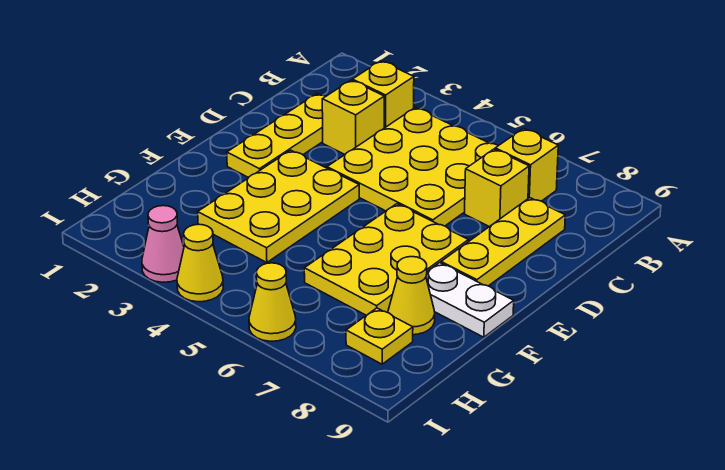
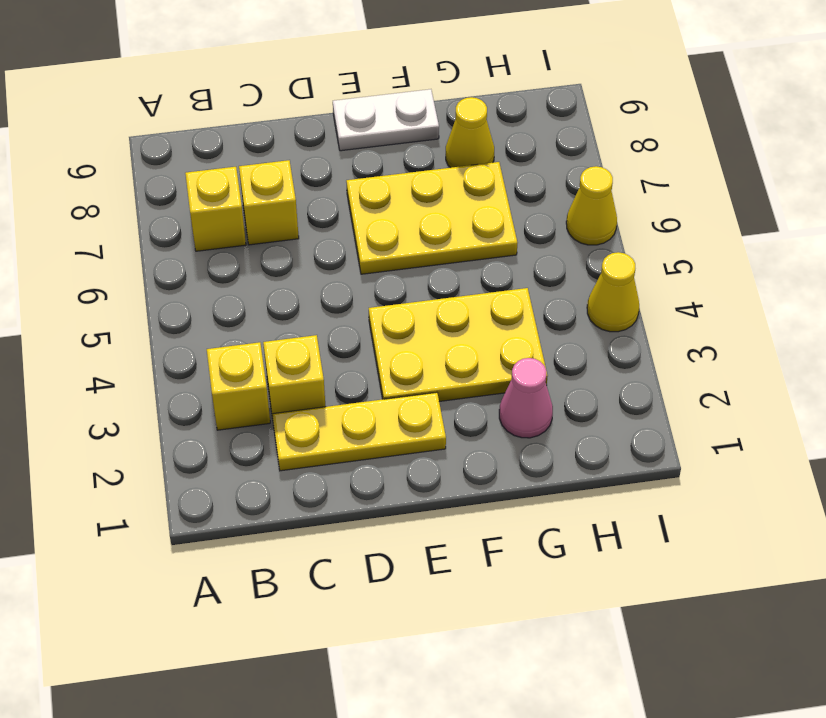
yellow plate B4:D6 level 1 -> none
yellow plate C8:E8 level 1 -> none
white plate F8:F9 level 1 -> white plate E9:F9 level 1
yellow plate H8 level 1 -> none
pink cone I3 level 1 -> pink cone G2 level 1

